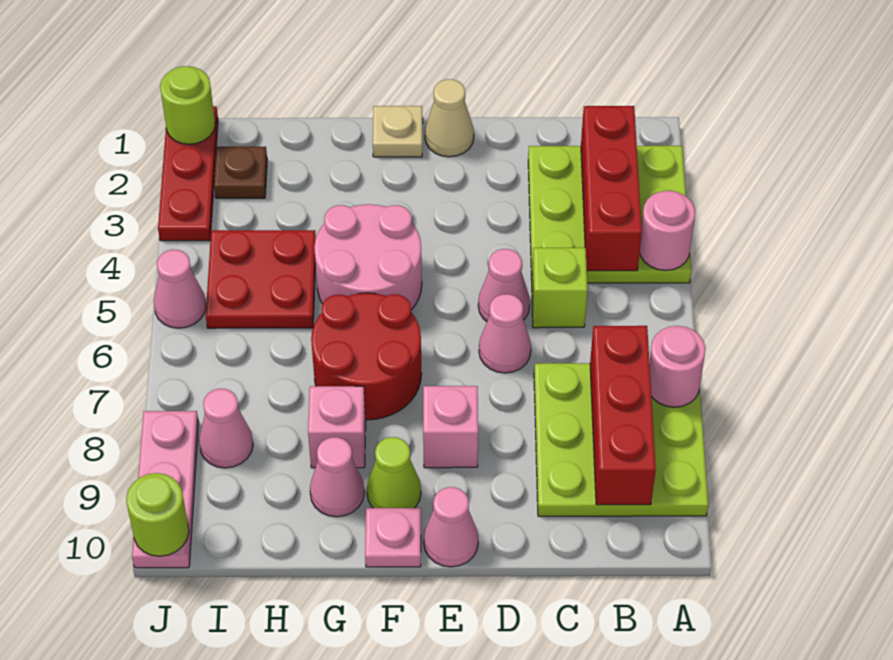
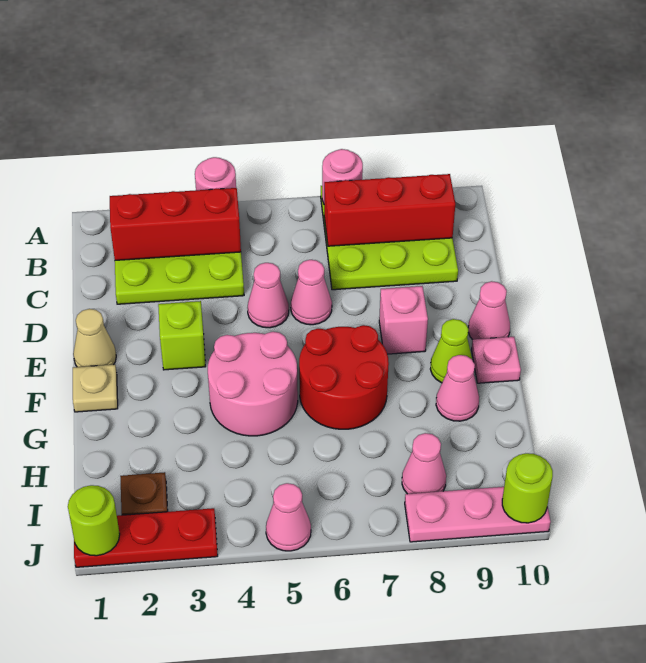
lime brick C5 level 1 -> lime brick E3 level 1
pink brick G8 level 1 -> none
red plate H4:I5 level 1 -> none

